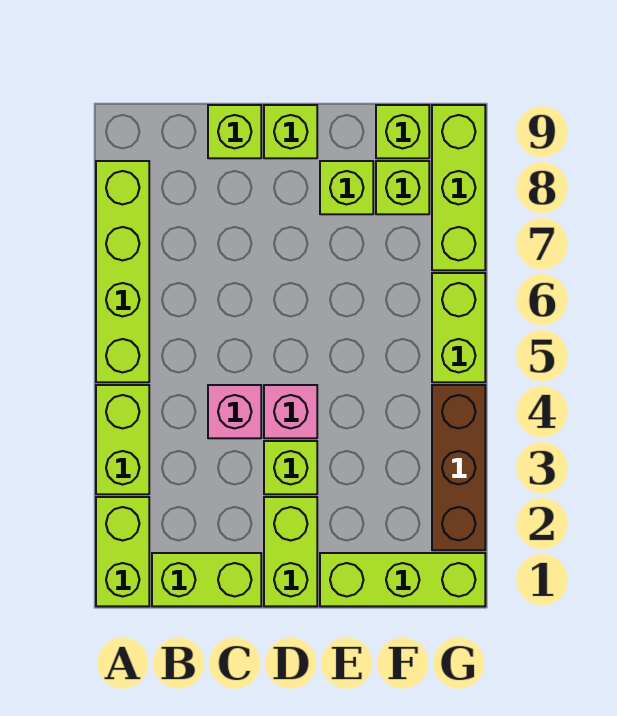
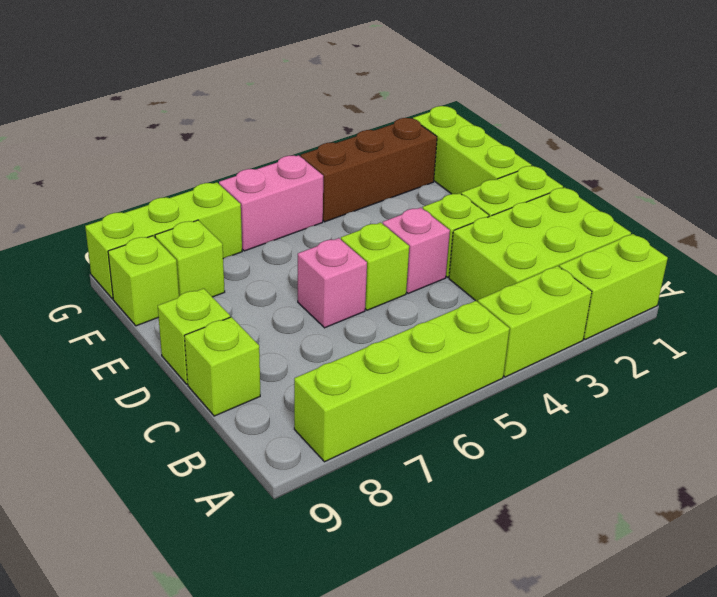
lime brick B1:C1 level 1 -> lime brick B1:C3 level 1
pink brick C4 level 1 -> pink brick D6 level 1
lime brick E8 level 1 -> lime brick D5 level 1
lime brick G5:G6 level 1 -> pink brick G5:G6 level 1

